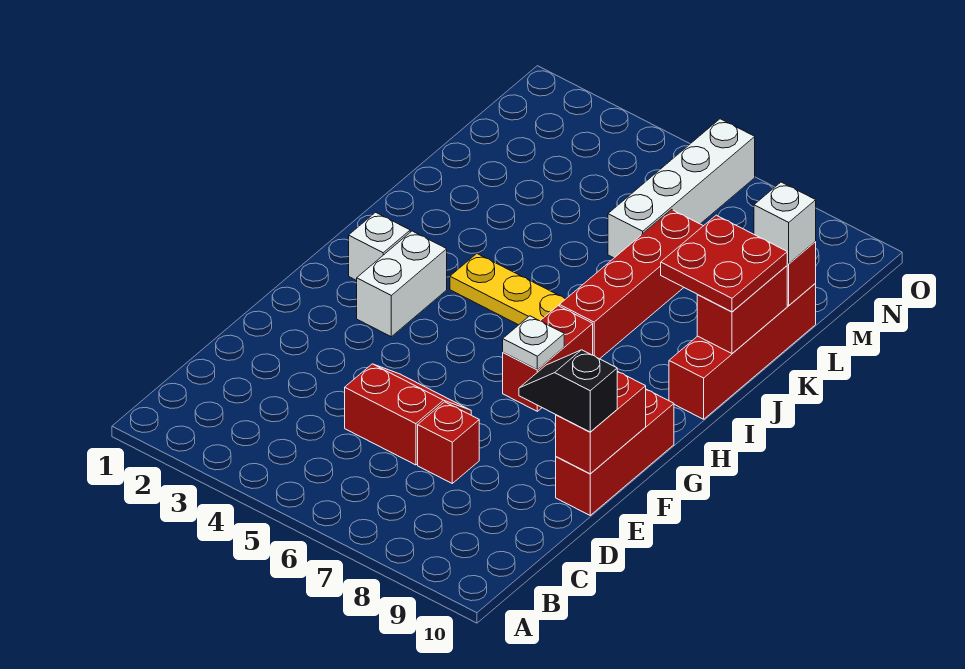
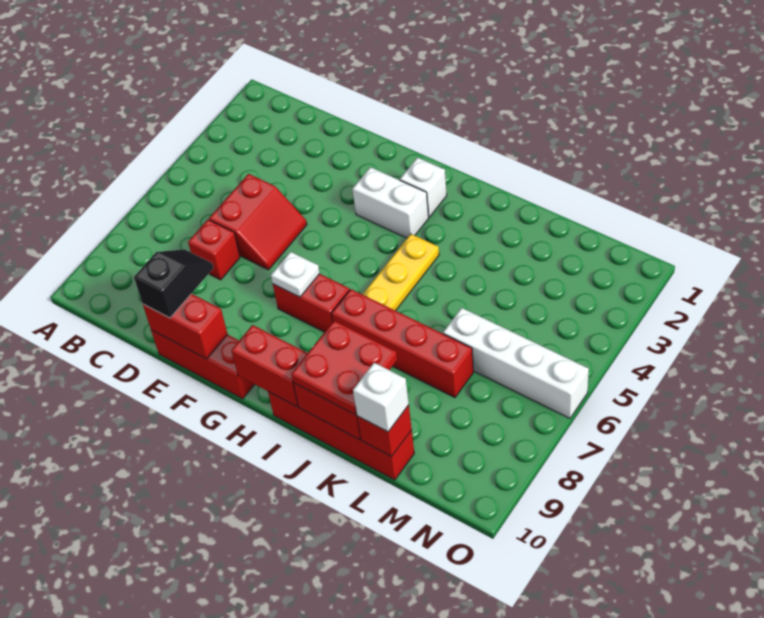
none -> red brick H10:I10 level 2

